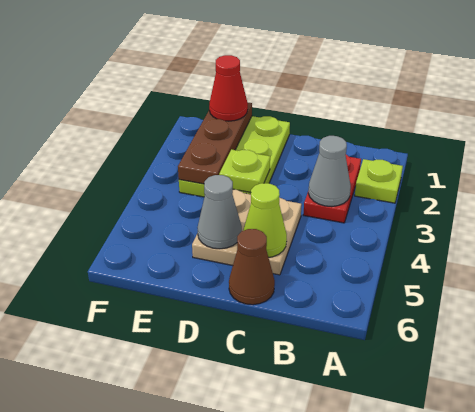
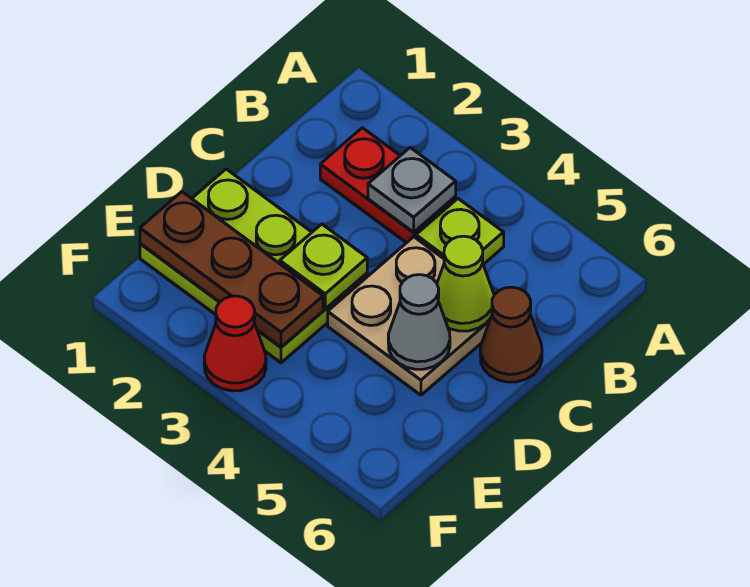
lime plate A2 level 1 -> lime plate B4 level 1
grey cone B3 level 2 -> grey plate B3 level 2
red cone E1 level 3 -> red cone F3 level 1

